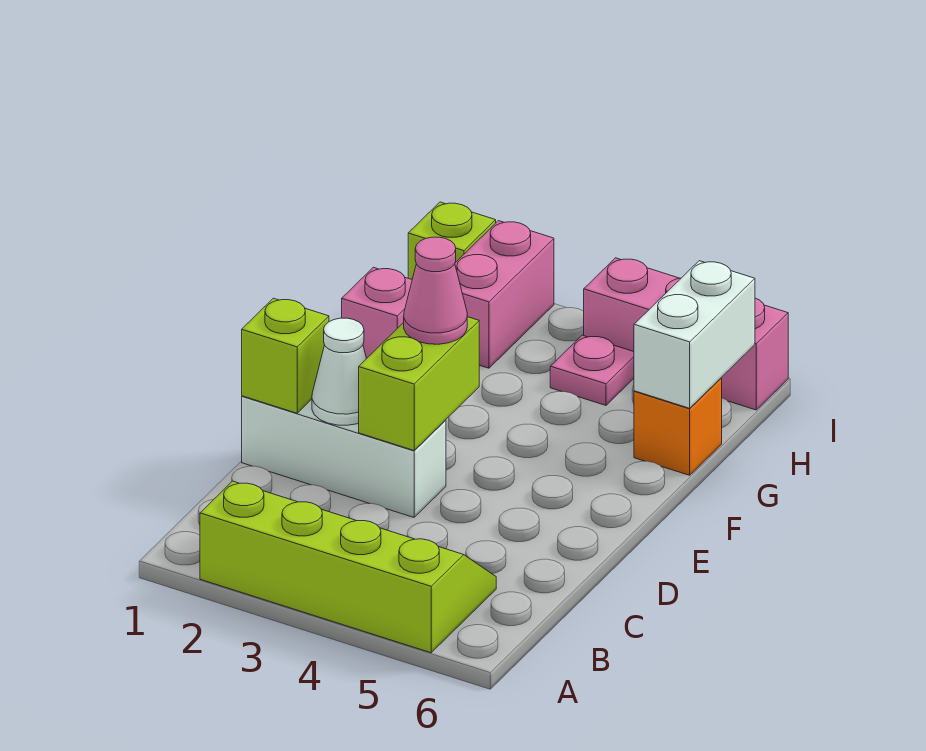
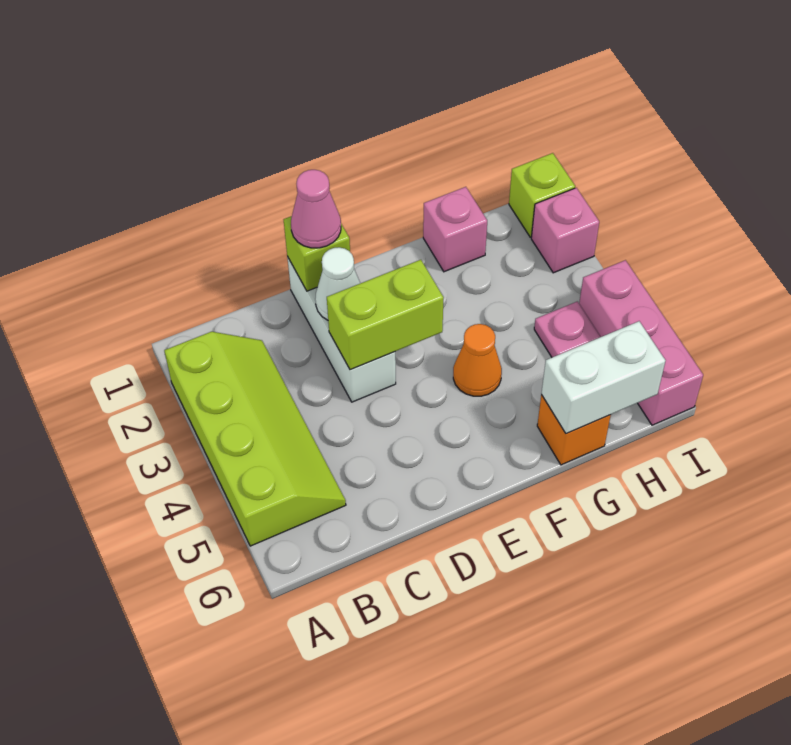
pink cone E3 level 3 -> pink cone D1 level 3
none -> orange cone F4 level 1
pink brick H2:I2 level 1 -> pink brick I2 level 1

